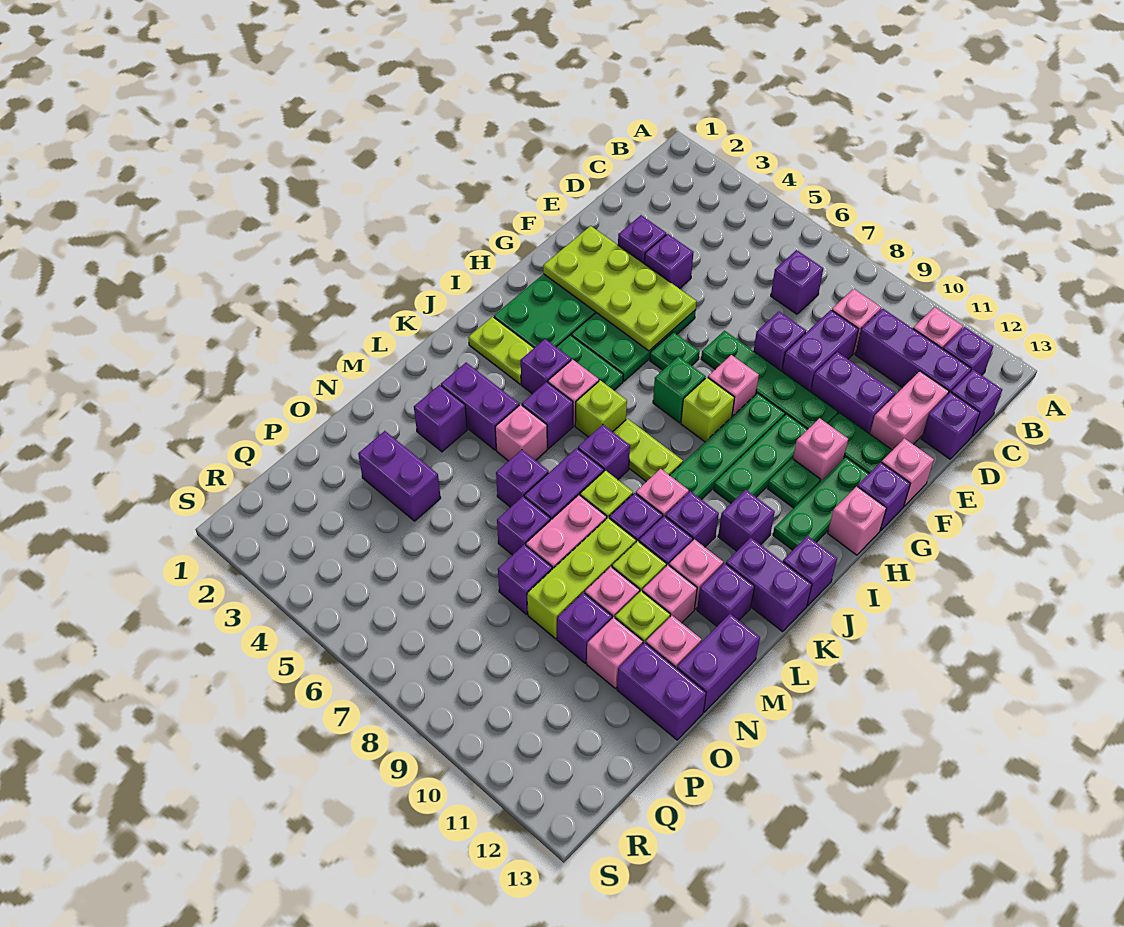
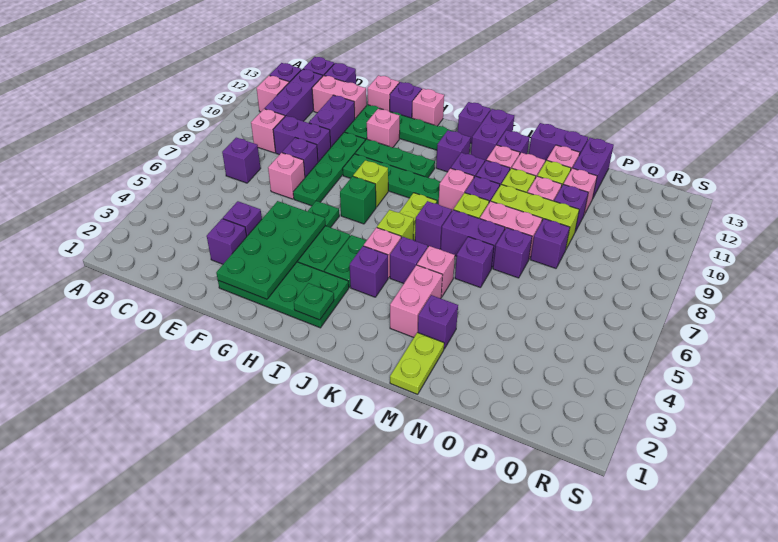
lime plate F2:G5 level 2 -> green plate F2:G5 level 2
pink brick G8 level 1 -> pink brick E7 level 1
green plate H11 level 1 -> green plate I2 level 2
lime plate J2:J3 level 1 -> lime plate M1:M2 level 1
purple brick L3:L4 level 1 -> pink brick L3:L4 level 1
purple brick O3:O4 level 1 -> none

